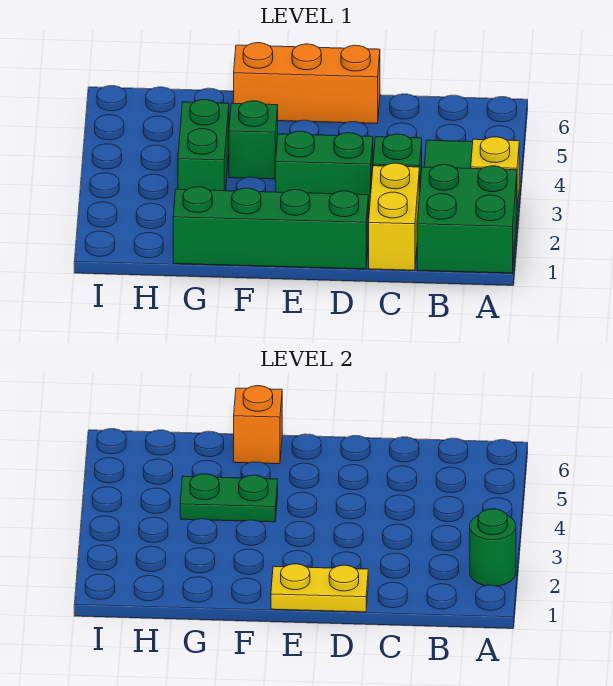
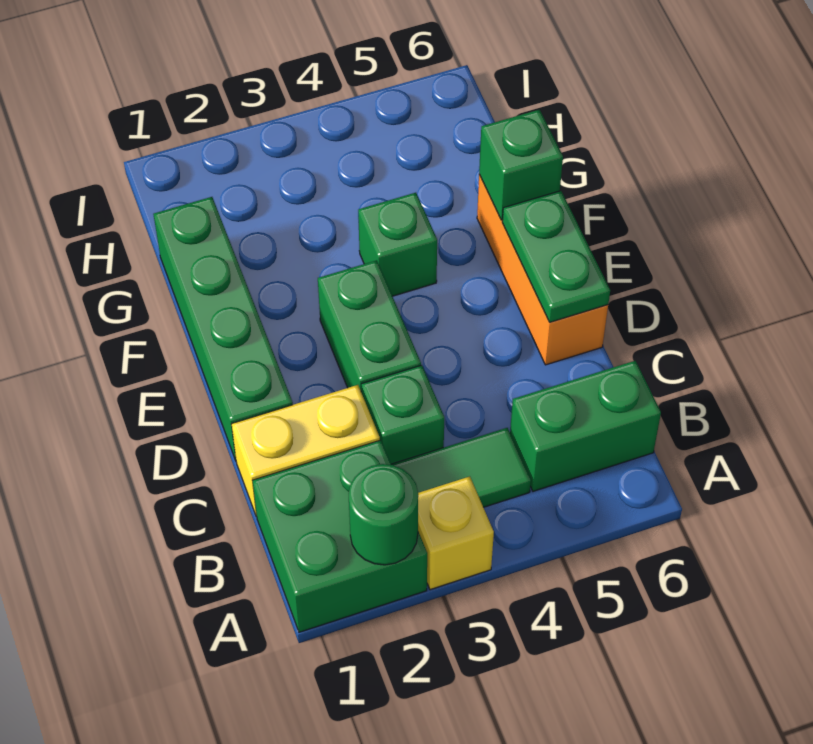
yellow plate D1:E1 level 2 -> none
green plate F4:G4 level 2 -> green plate D6:E6 level 2
orange brick F6 level 2 -> green brick F6 level 2
green brick G3:G4 level 1 -> green brick B5:B6 level 1

